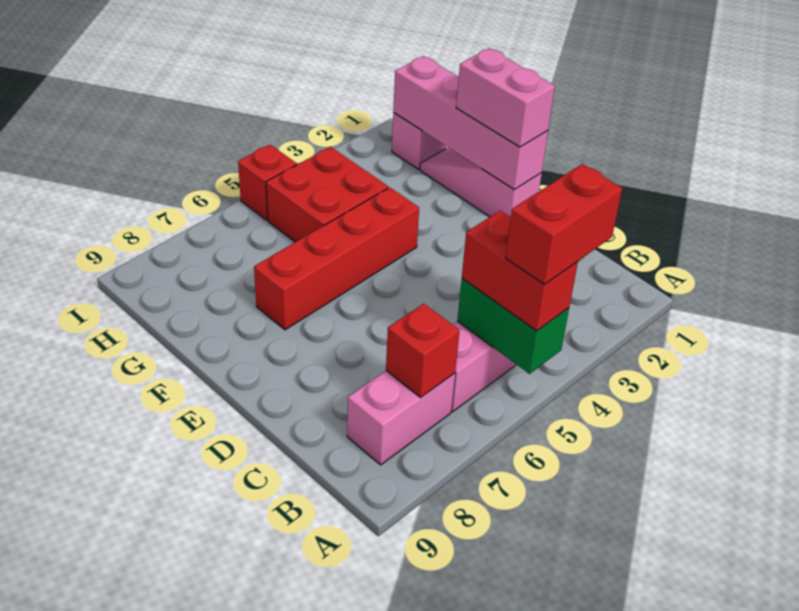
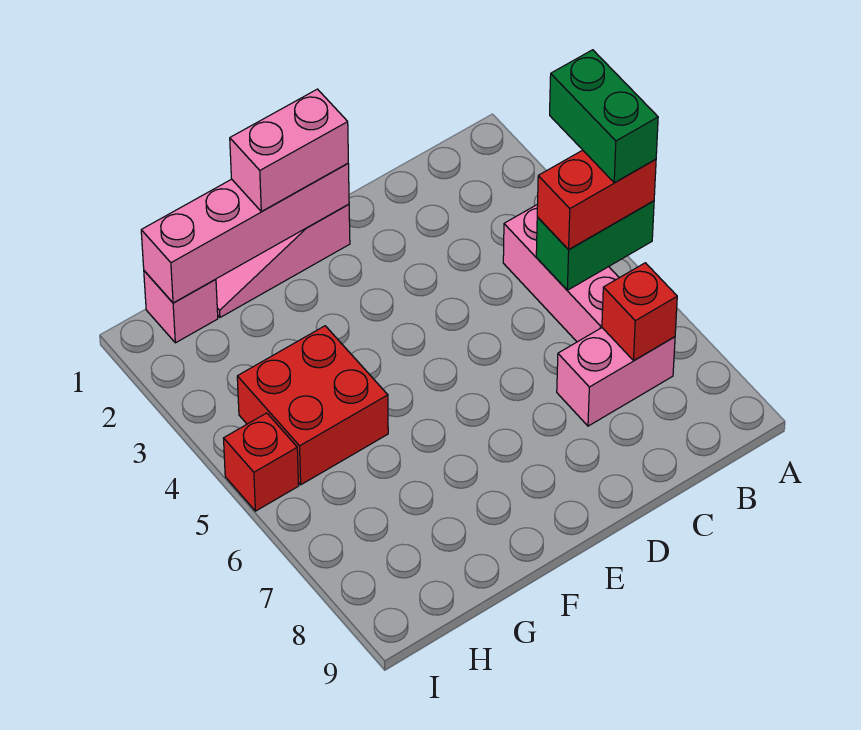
red brick A4:A5 level 4 -> green brick A4:A5 level 4
pink brick B7:B8 level 1 -> pink brick B7:C7 level 1
red brick F4:F7 level 1 -> none

